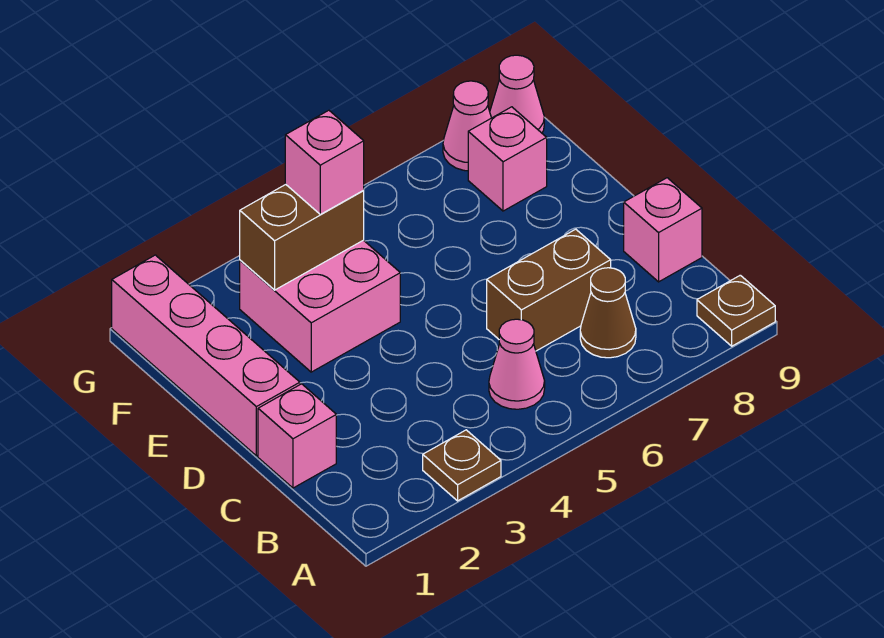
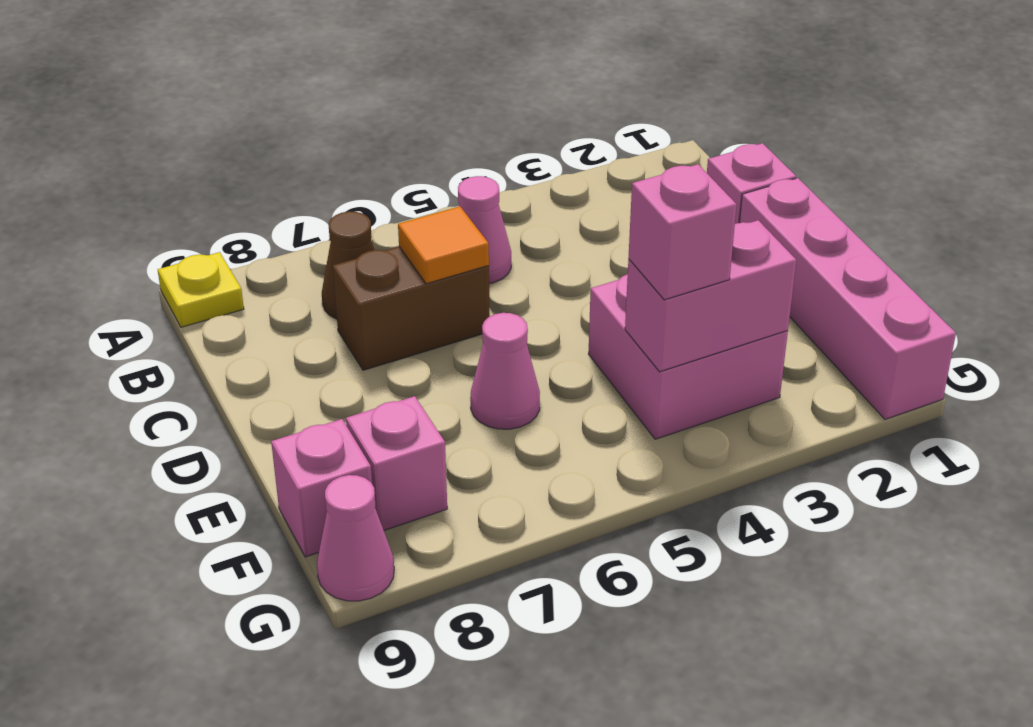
brown plate A3 level 1 -> none
brown plate A9 level 1 -> yellow plate A9 level 1
none -> orange tile C6 level 2
pink brick C9 level 1 -> pink brick F9 level 1
brown brick F3:F4 level 2 -> pink brick F3:F4 level 2
pink cone G8 level 1 -> pink cone E6 level 1

